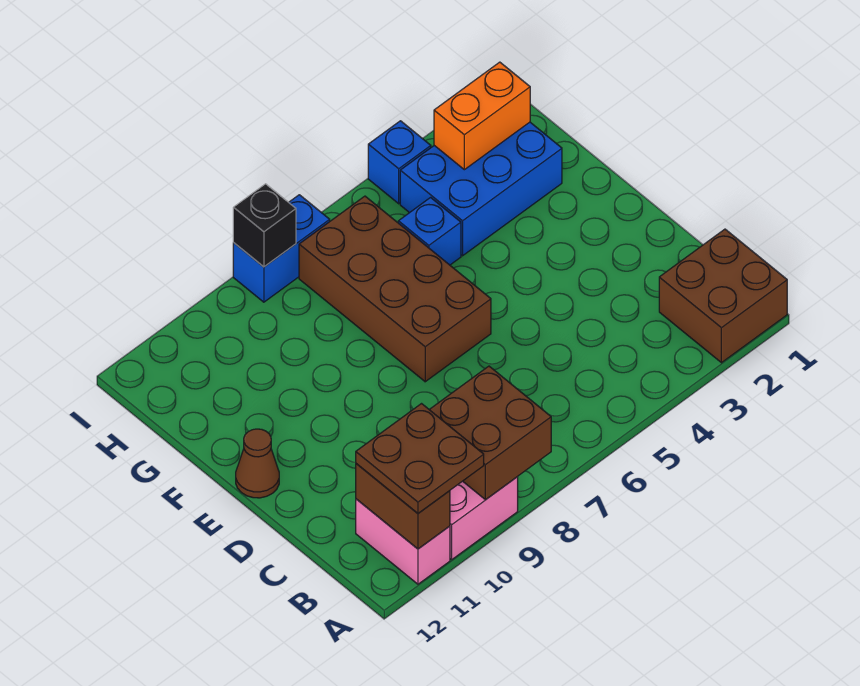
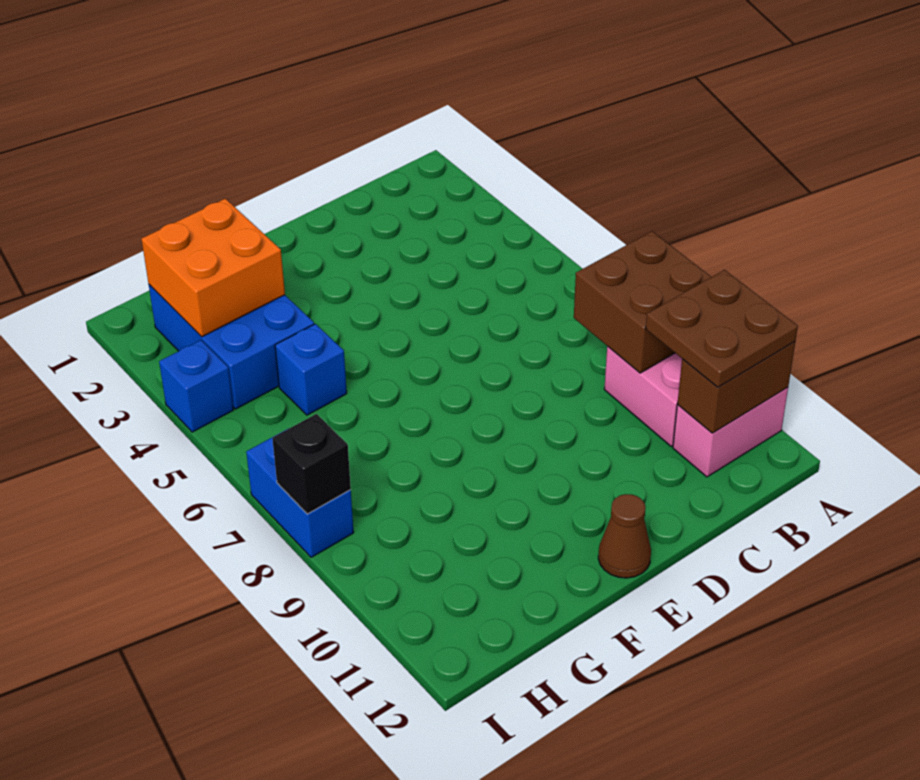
brown brick A1:B2 level 1 -> none
brown brick E6:H7 level 1 -> none
orange brick H2:H3 level 2 -> orange brick G2:H3 level 2

